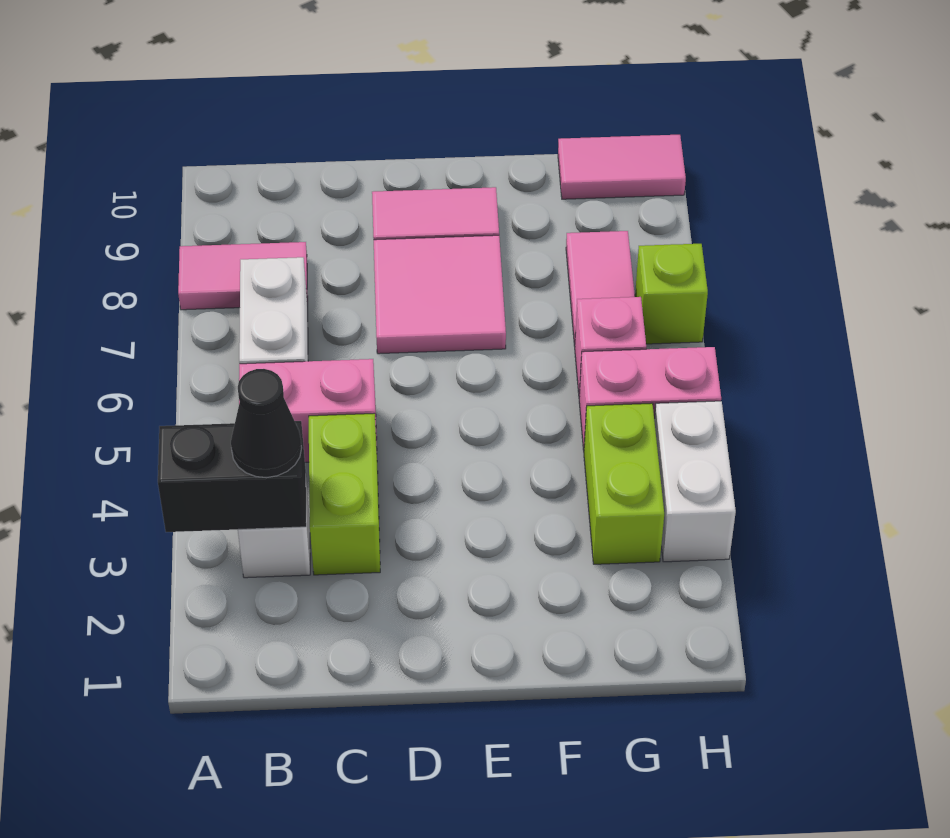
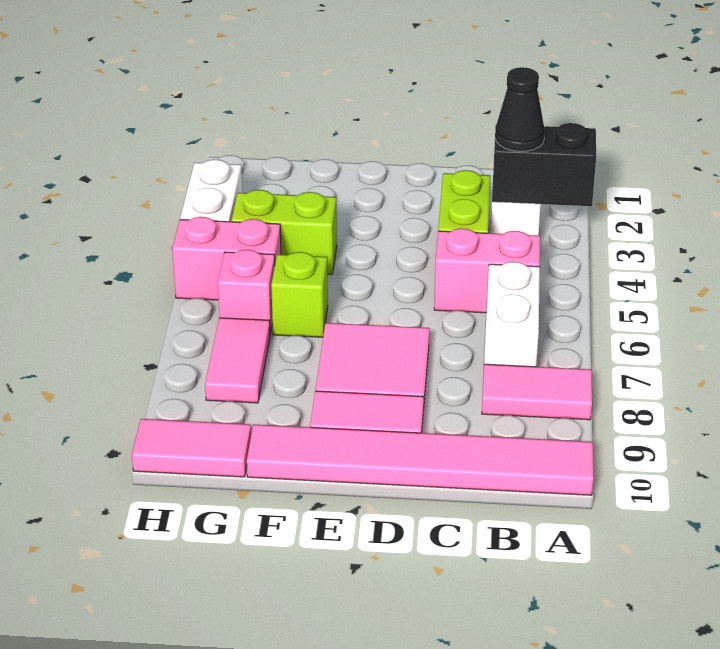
none -> pink tile A10:F10 level 1
lime brick G3:G4 level 1 -> lime brick F4:G4 level 1
lime brick H7 level 1 -> lime brick F6 level 1

